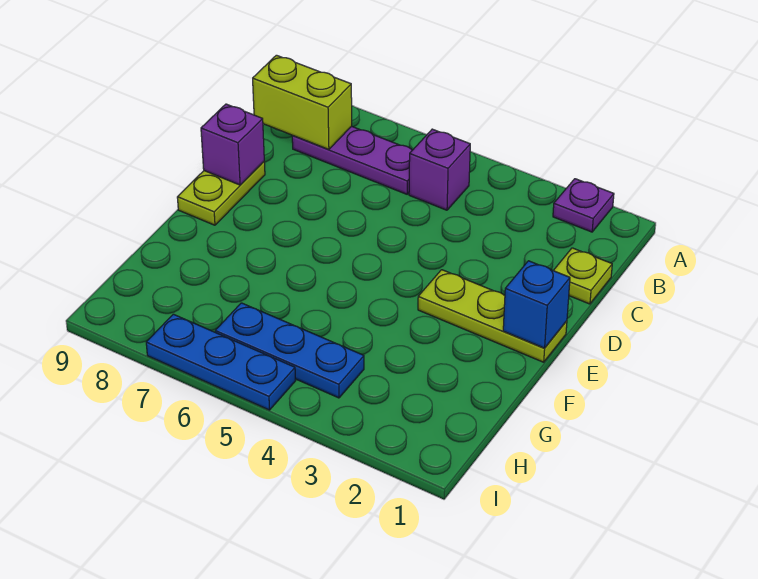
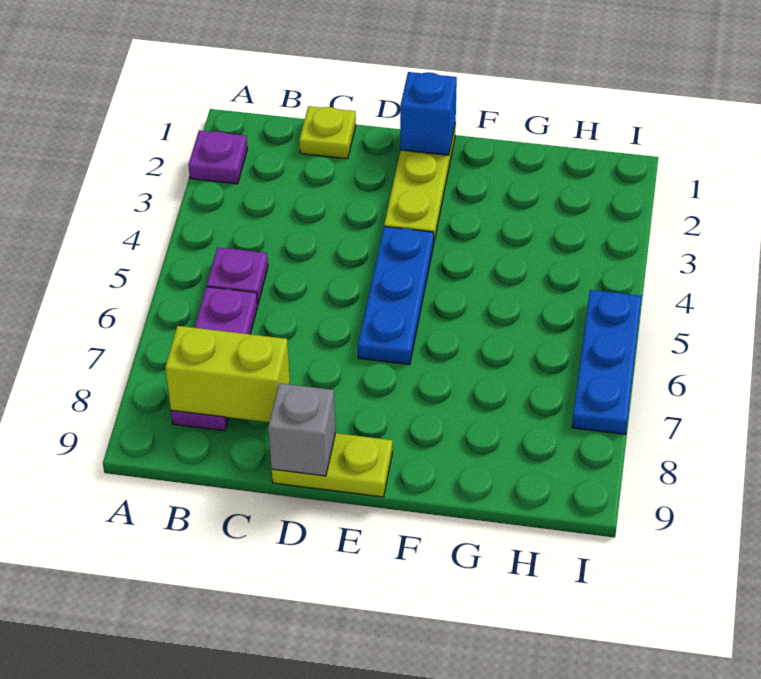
purple brick B5 level 1 -> purple plate B5 level 1
lime brick B8:B9 level 2 -> lime brick B8:C8 level 2
purple brick D9 level 2 -> grey brick D9 level 2
blue plate H4:H6 level 1 -> blue plate E4:E6 level 1

